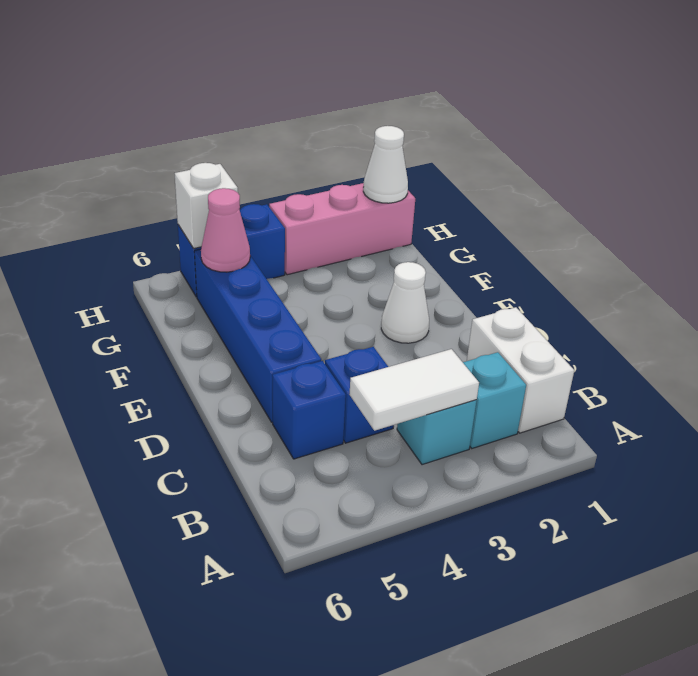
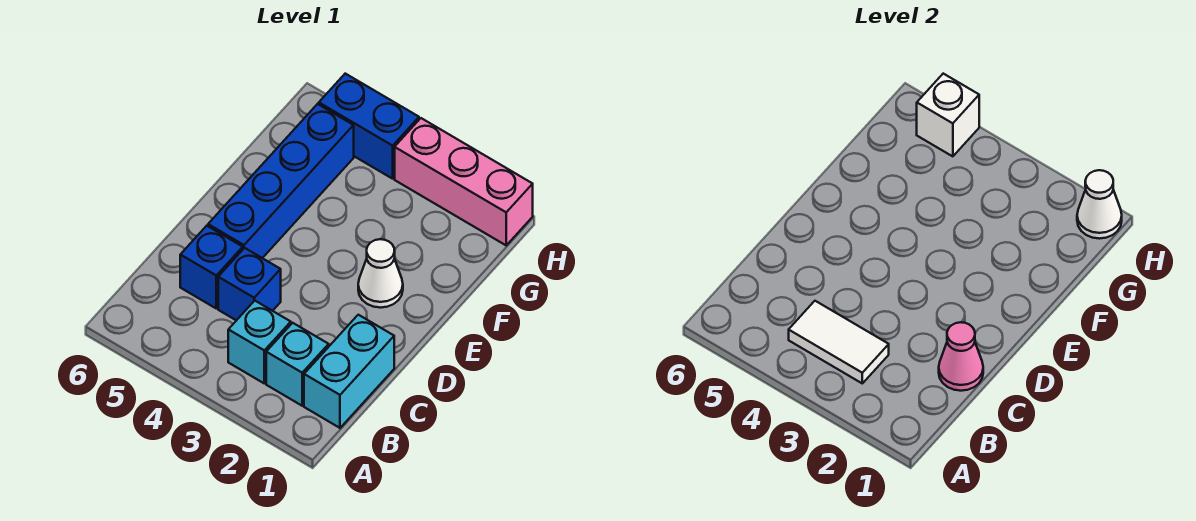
white brick B1:C1 level 1 -> cyan brick B1:C1 level 1
pink cone G5 level 2 -> pink cone C1 level 2

